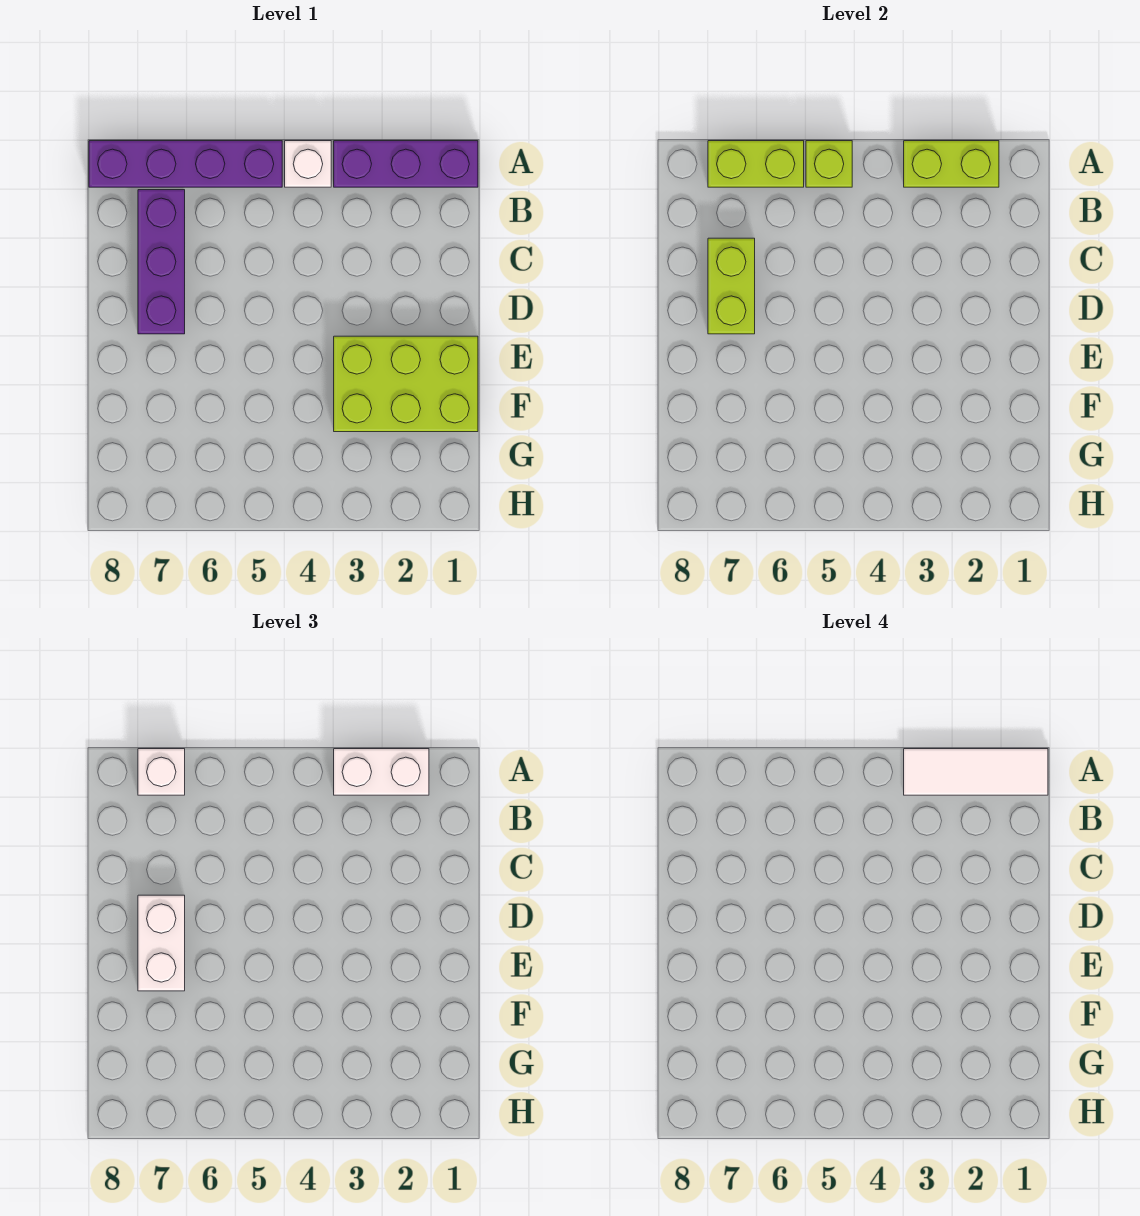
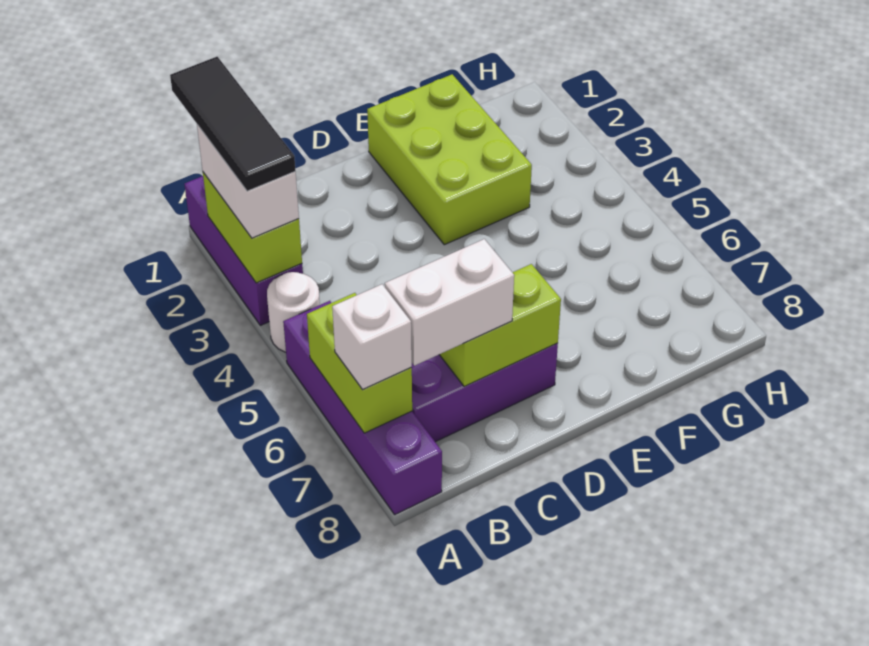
white tile A1:A3 level 4 -> black tile A1:A3 level 4
white brick A4 level 1 -> white round brick A4 level 1
lime brick A5 level 2 -> none
white brick D7:E7 level 3 -> white brick B7:C7 level 3

